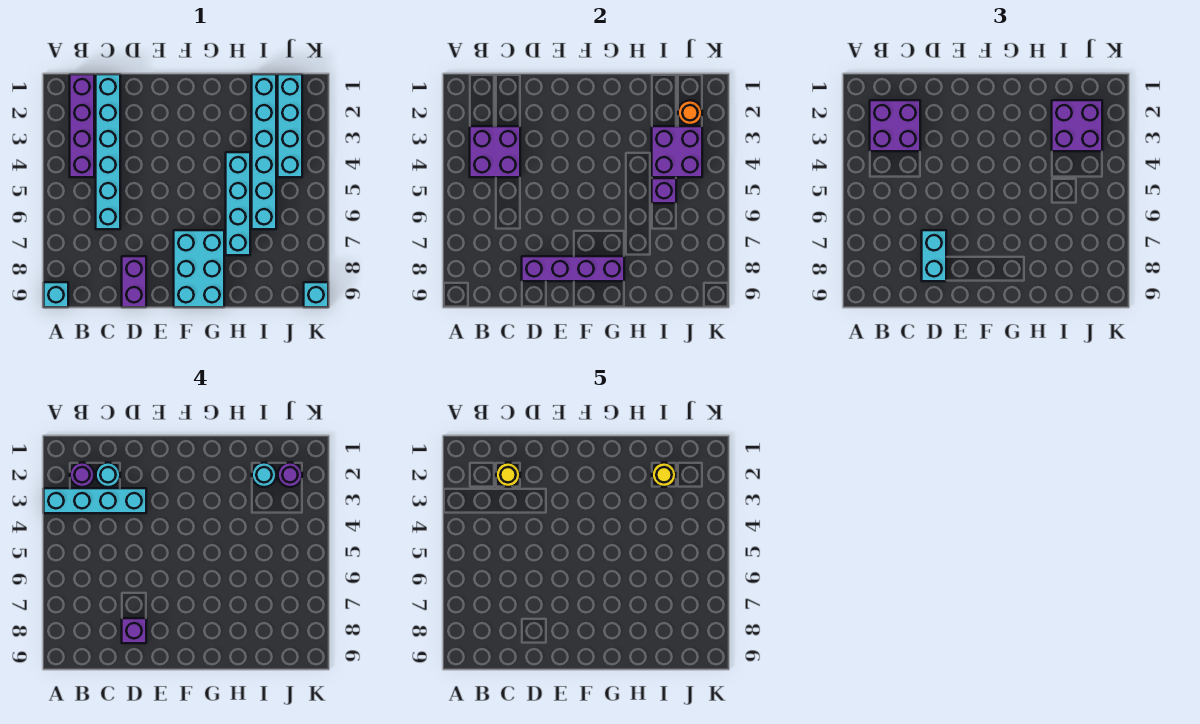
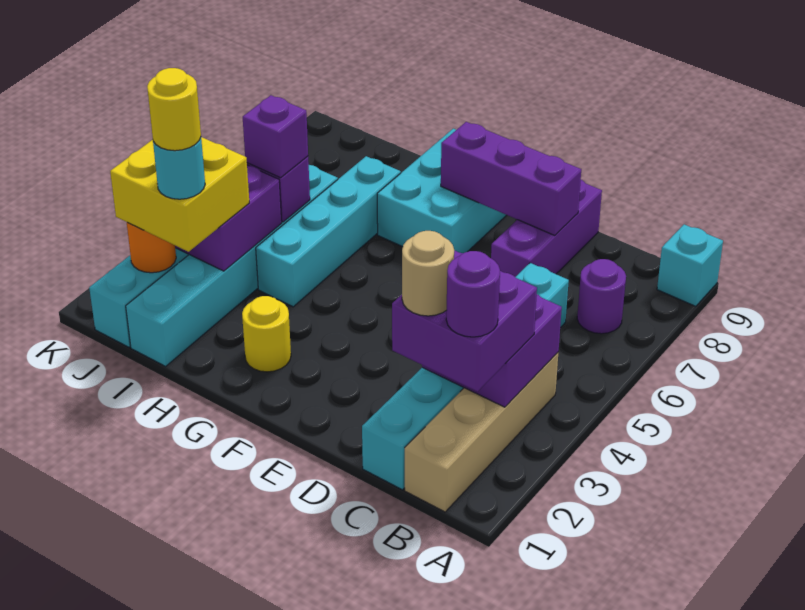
cyan brick A3:D3 level 4 -> none
purple brick B1:B4 level 1 -> tan brick B1:B4 level 1
cyan round brick C2 level 4 -> tan round brick C2 level 4
yellow round brick C2 level 5 -> yellow round brick G2 level 1
cyan brick D7:D8 level 3 -> none
purple brick D8:D9 level 1 -> purple brick D7:D9 level 1
purple brick D8:G8 level 2 -> purple brick D8:F8 level 2
purple brick D8 level 4 -> purple brick I5 level 3
purple brick I2:J3 level 3 -> yellow brick I2:J3 level 3
purple round brick J2 level 4 -> purple round brick B7 level 1
cyan brick K9 level 1 -> none

